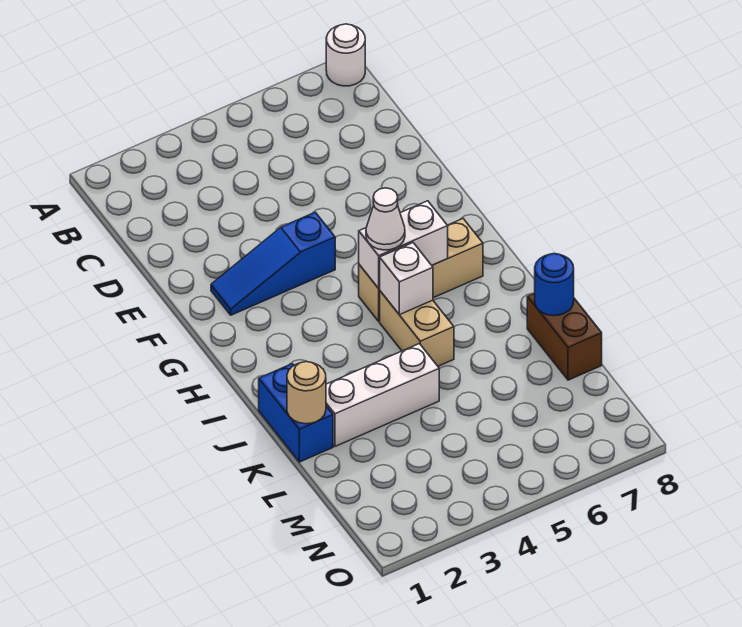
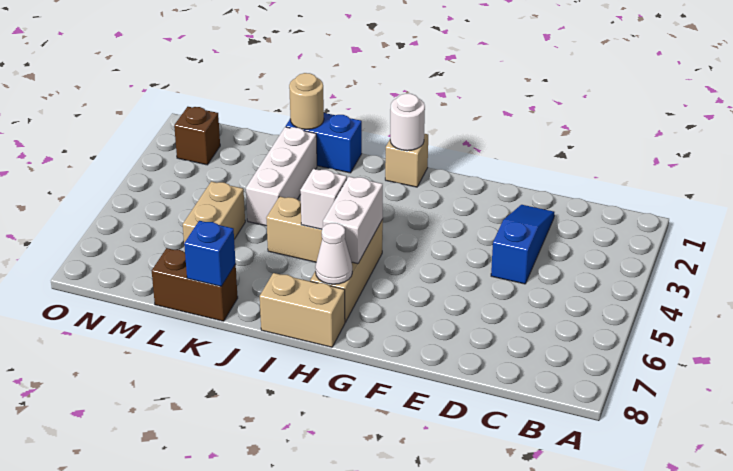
white round brick A8 level 1 -> white round brick H1 level 2
blue slope F2:F4 level 1 top 4 -> blue slope D2:D4 level 1 top 4
none -> tan brick H1 level 1
white cone H5 level 3 -> white cone H7 level 2
none -> tan brick H8:I8 level 1
blue round brick K8 level 2 -> blue brick K8 level 2
none -> tan brick L5:L6 level 1
none -> brown brick N2 level 1

